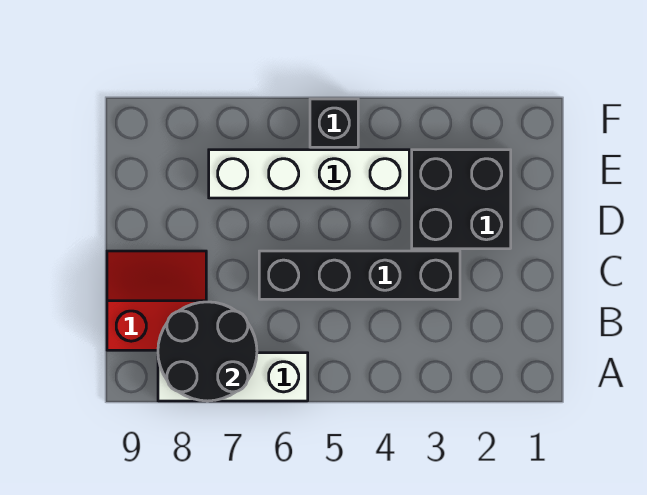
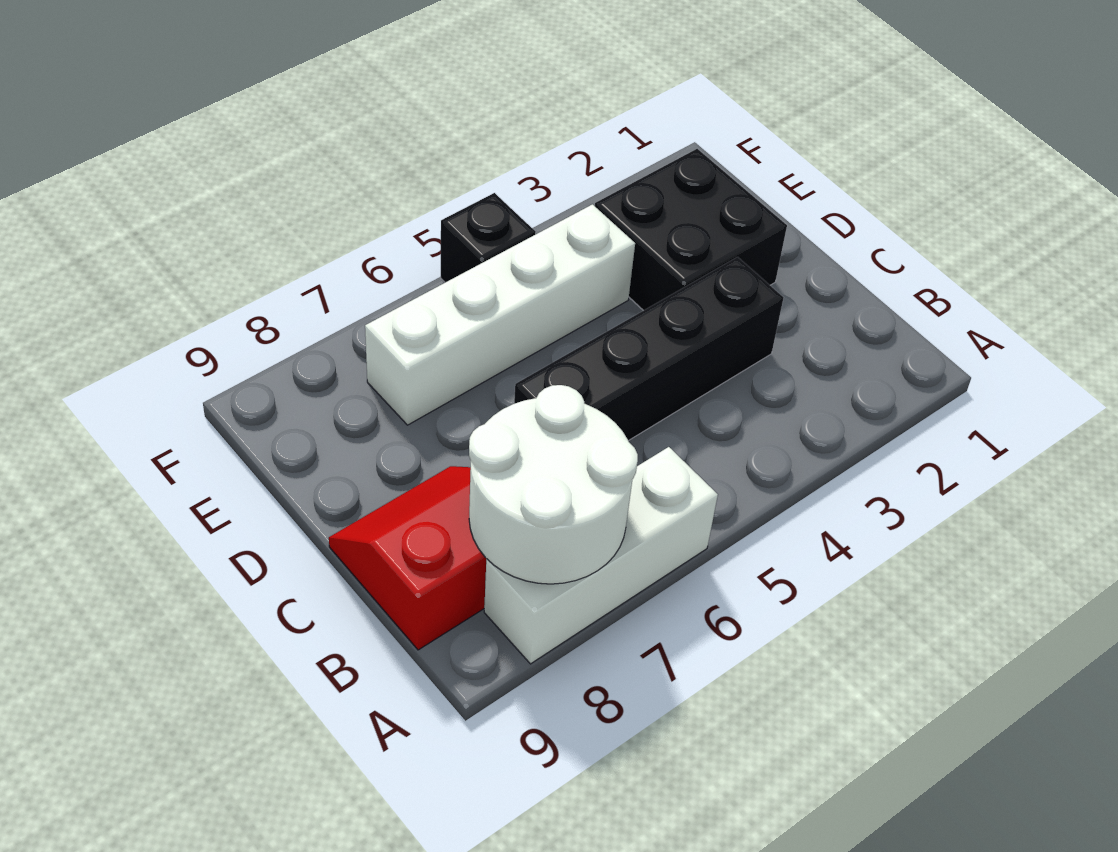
black round brick A7:B8 level 2 -> white round brick A7:B8 level 2

